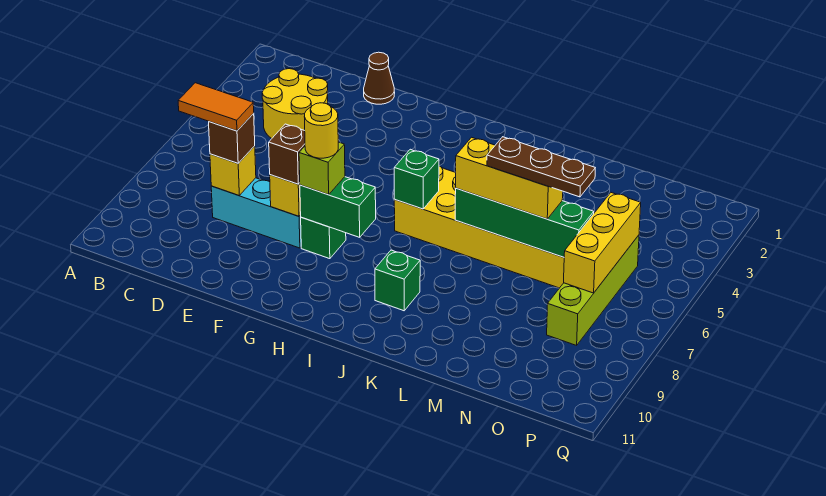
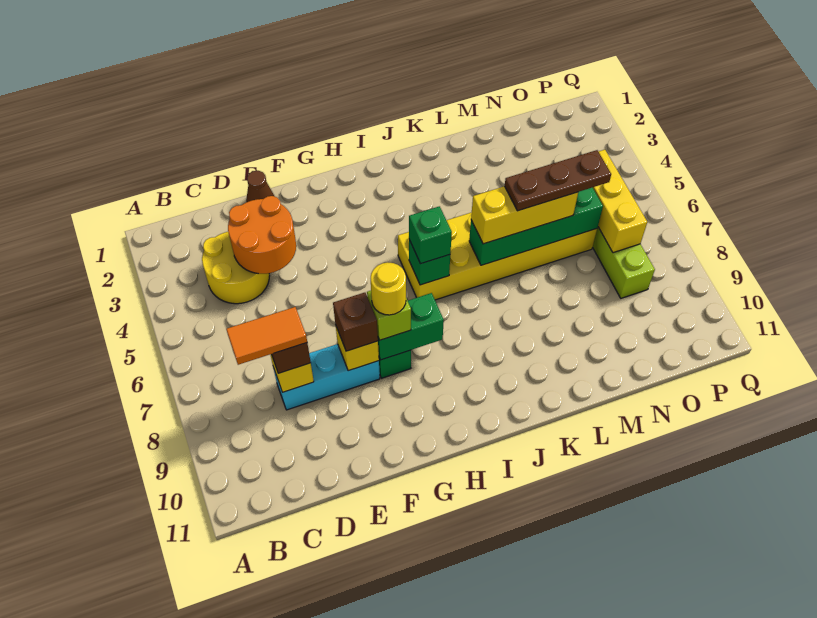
none -> orange round brick D3:E4 level 2
green brick J9 level 1 -> green brick I6 level 3

